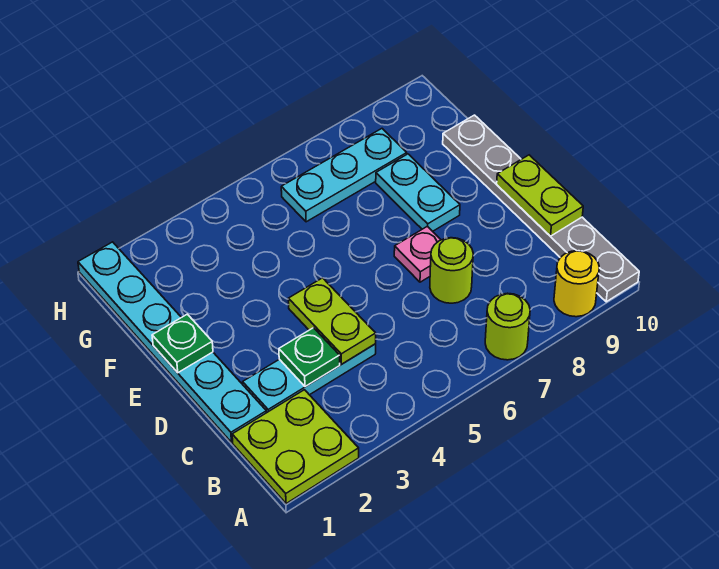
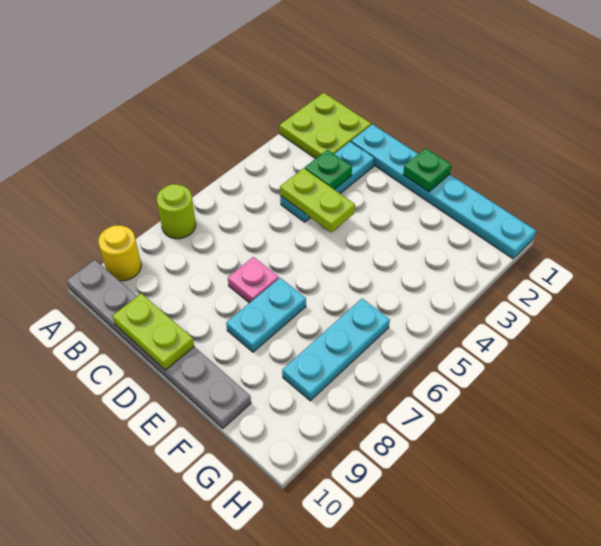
lime round brick C7 level 1 -> none
cyan plate E8:F8 level 1 -> cyan plate E7:E8 level 1

